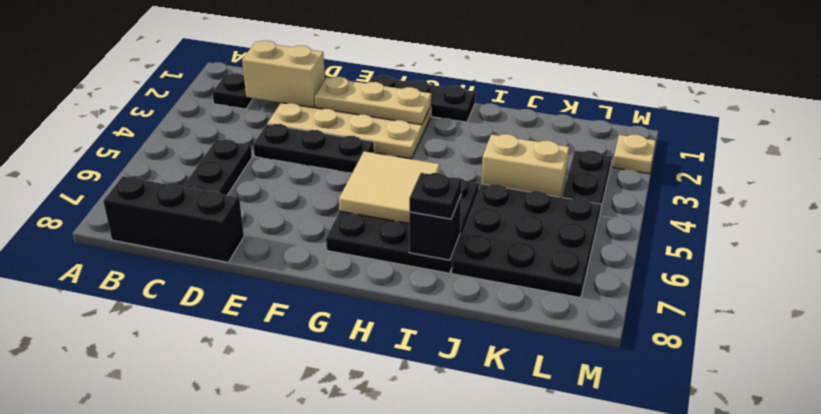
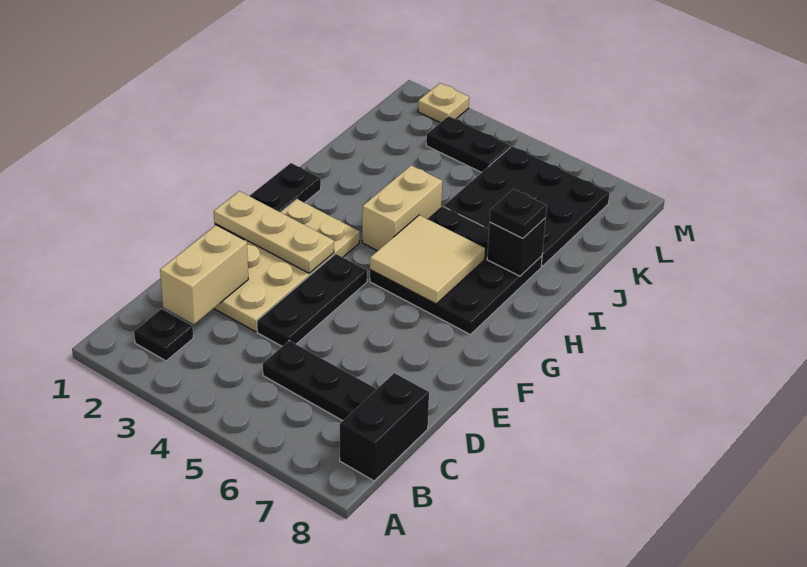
black brick B8:D8 level 1 -> black brick B8:C8 level 1
tan plate E2:G2 level 2 -> tan plate F1:F3 level 2
tan brick J4:K4 level 1 -> tan brick H4:I4 level 1

